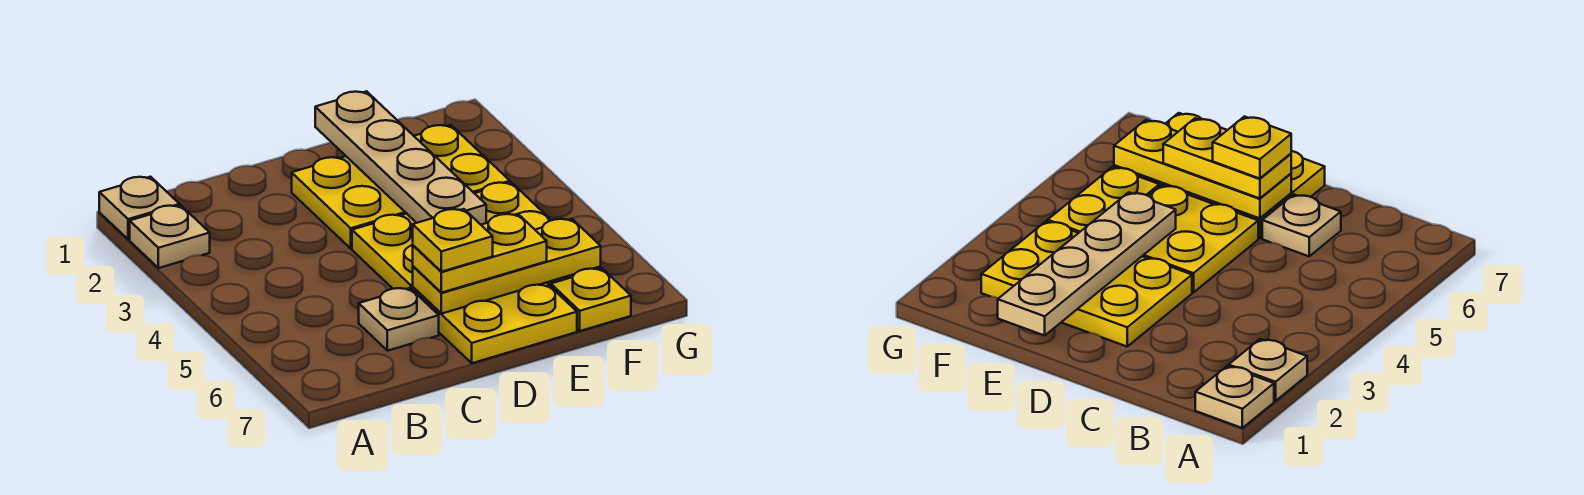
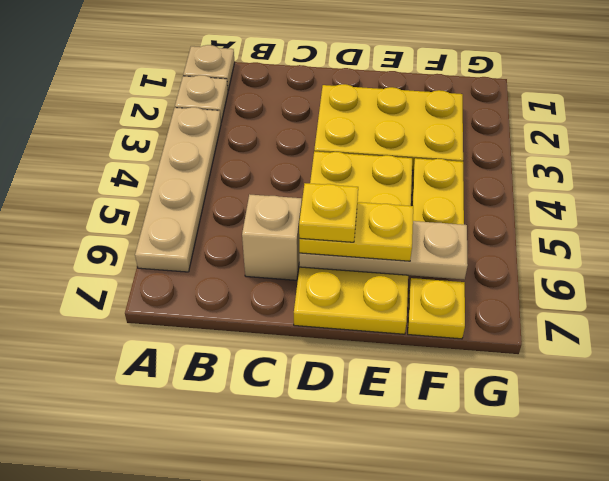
tan plate C6 level 1 -> tan brick C6 level 1
yellow plate D6:F6 level 2 -> tan plate D6:F6 level 2
tan plate E1:E4 level 2 -> tan plate A3:A6 level 1

